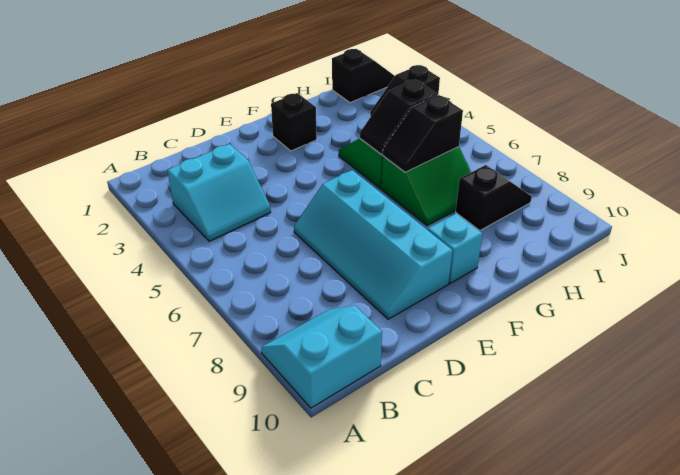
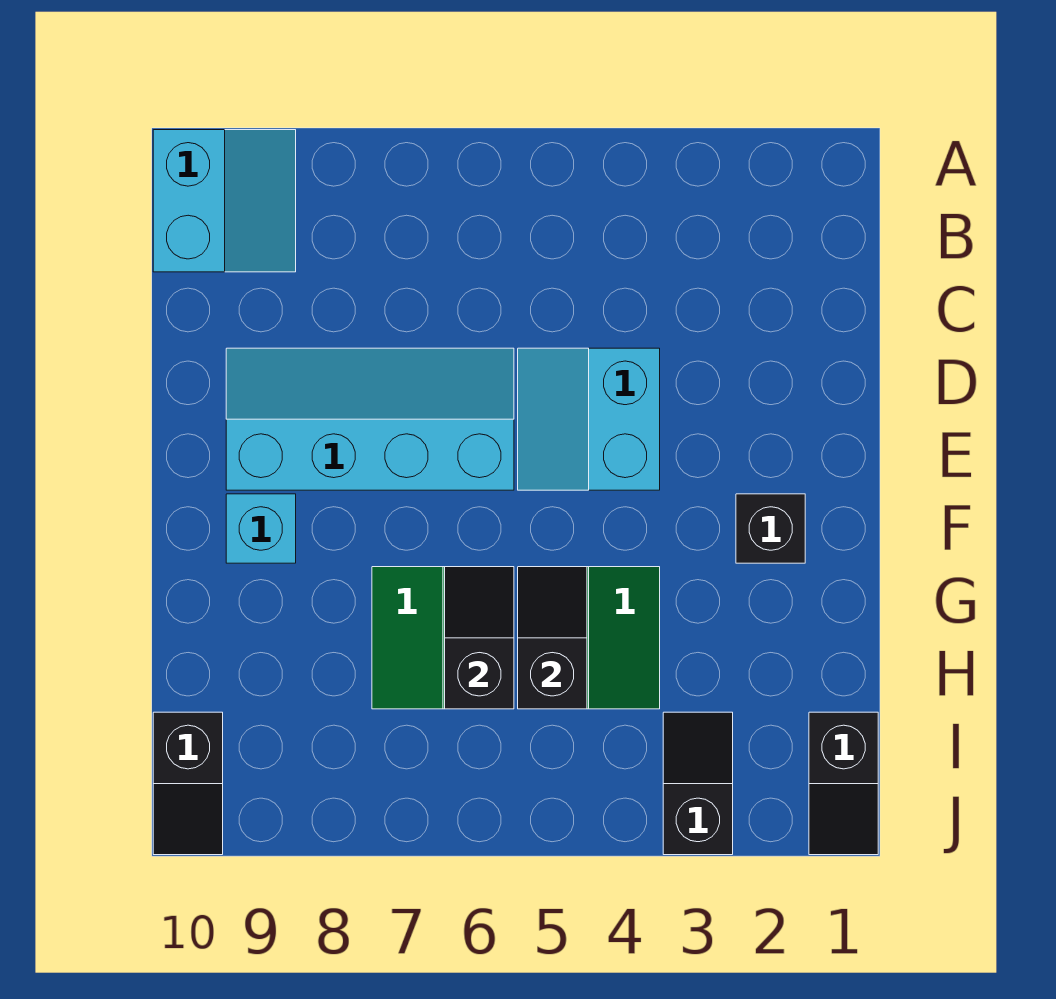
cyan slope B3:C4 level 1 top 3 -> cyan slope D4:E5 level 1 top 4
black slope H8:I8 level 1 top H -> black slope I10:J10 level 1 top I

